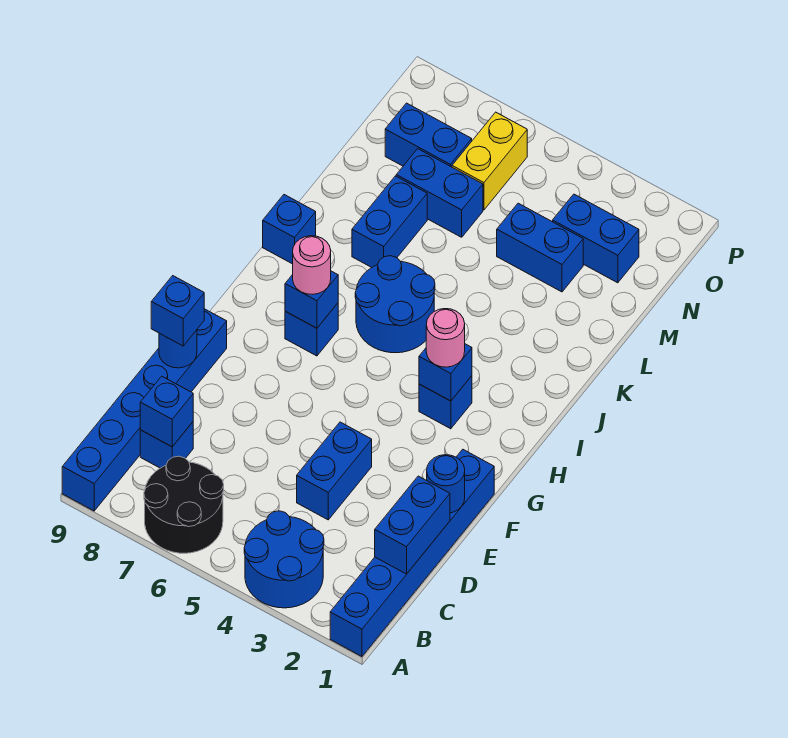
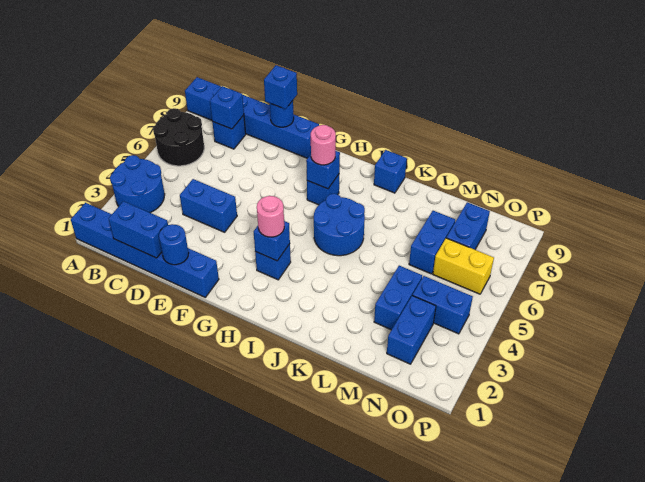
blue brick K7:L7 level 1 -> blue brick N4:O4 level 1

